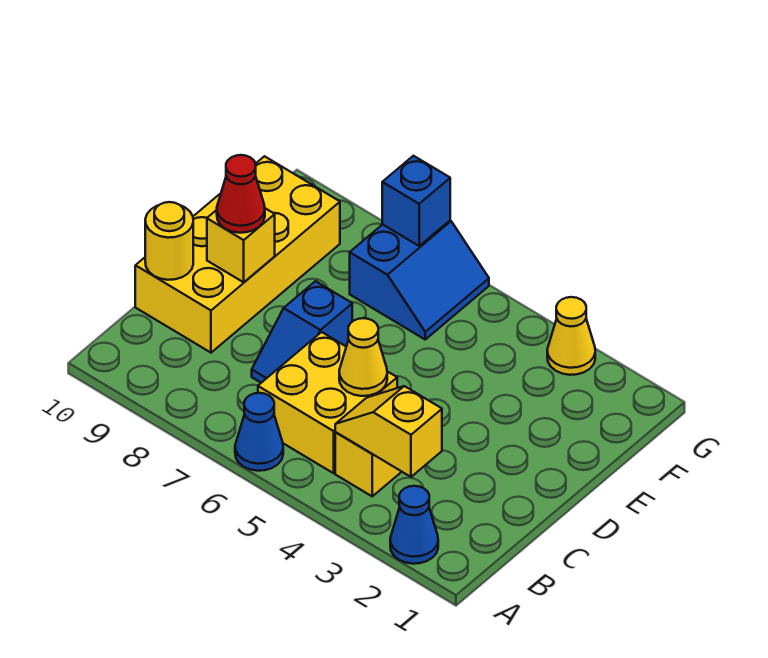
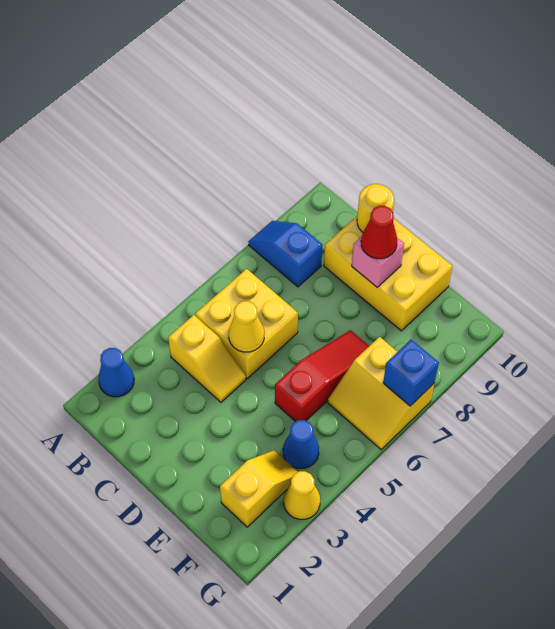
blue cone A6 level 1 -> blue cone F4 level 1
yellow slope B3:B4 level 2 top 3 -> yellow slope F2:F3 level 1 top 2
blue slope C7:D7 level 1 top D -> blue slope A8:B8 level 1 top B
yellow brick C9:F10 level 1 -> yellow brick C9:E10 level 1
yellow brick D9 level 2 -> pink brick D9 level 2
none -> red slope E5:E7 level 1 top 5
blue slope F6:G7 level 1 top 7 -> yellow slope F6:G7 level 1 top 7

